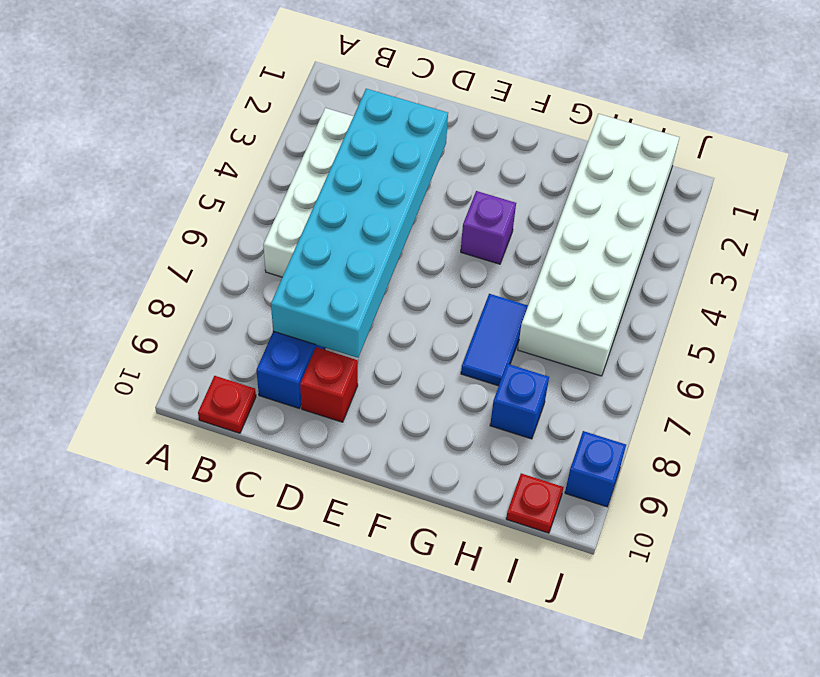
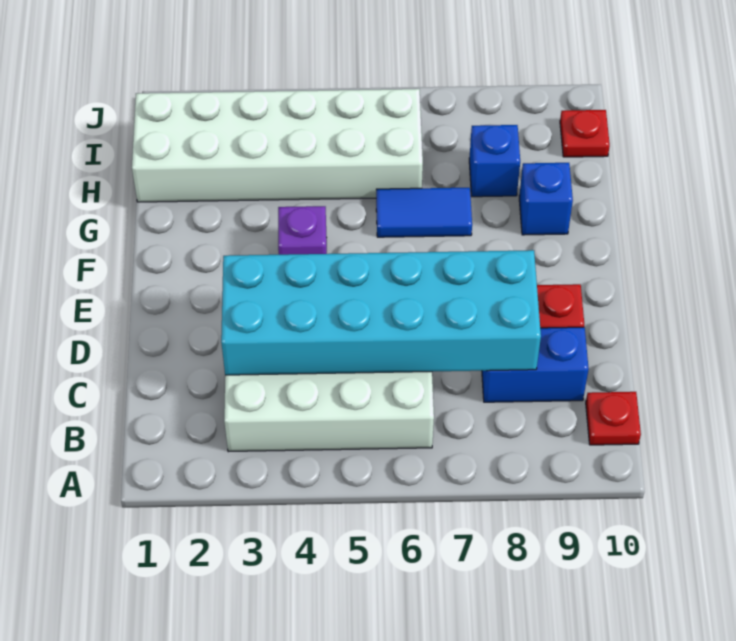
blue brick J9 level 1 -> blue brick G9 level 1

